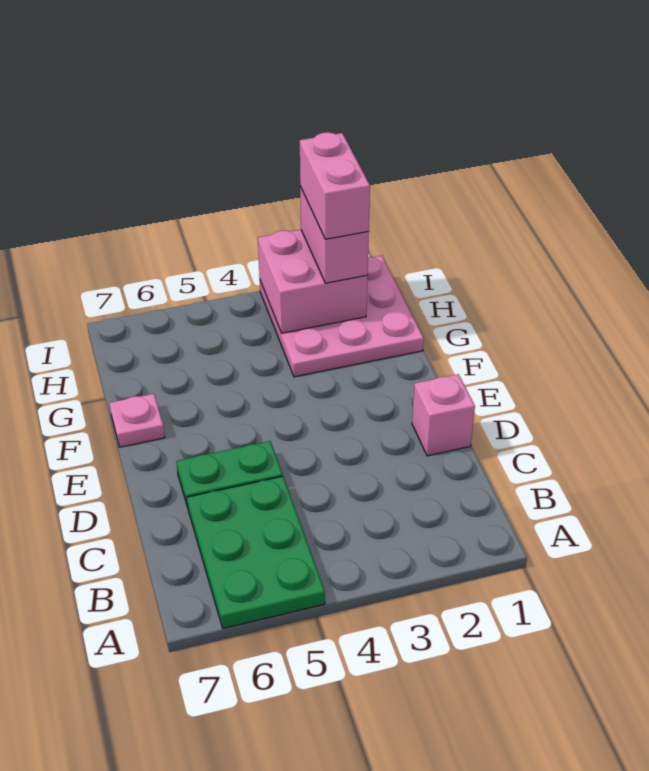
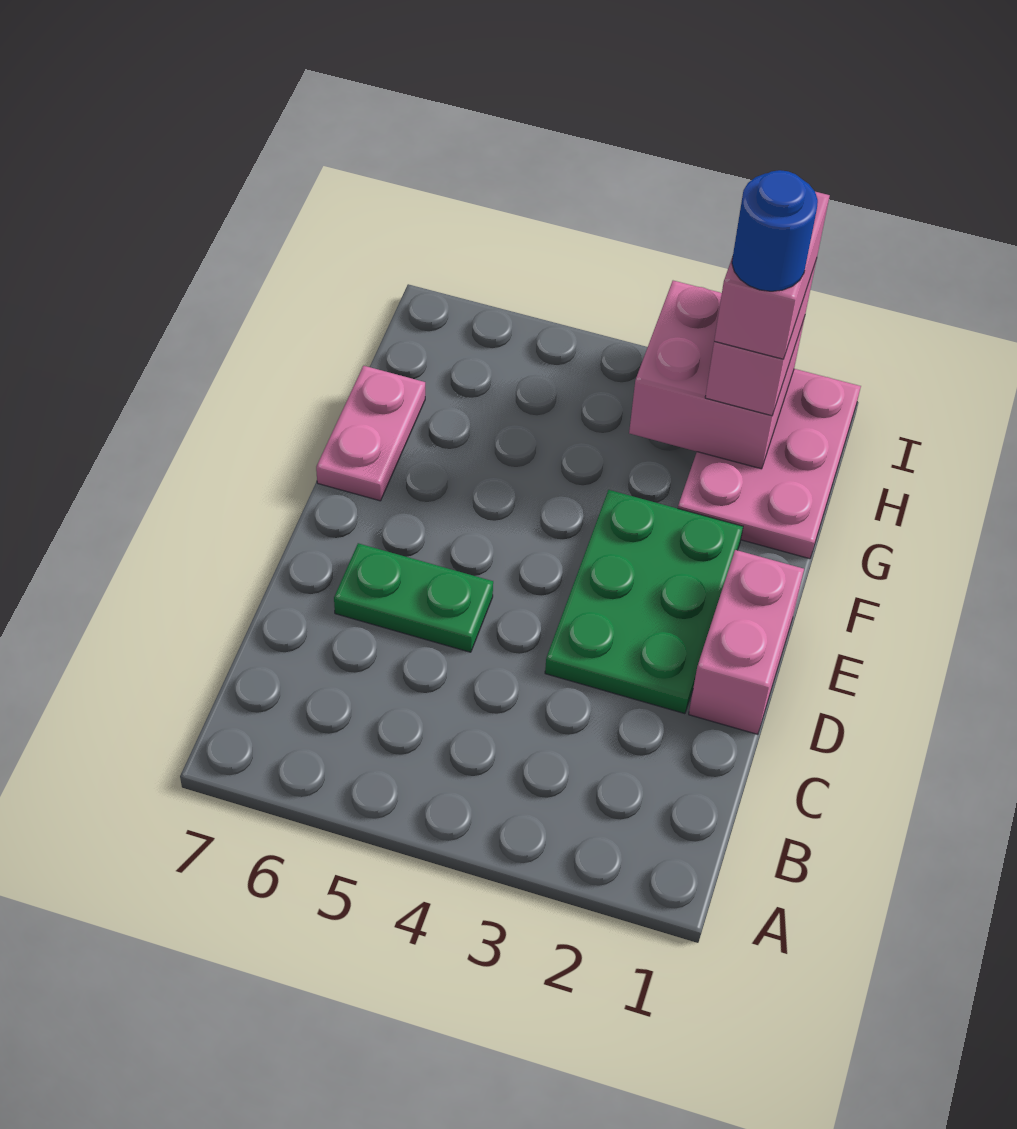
green plate A5:C6 level 1 -> green plate D2:F3 level 1
pink brick D1 level 1 -> pink brick D1:E1 level 1
pink plate F7 level 1 -> pink plate F7:G7 level 1
pink plate G1:I3 level 1 -> pink plate G1:I2 level 1
none -> blue round brick H2 level 5

